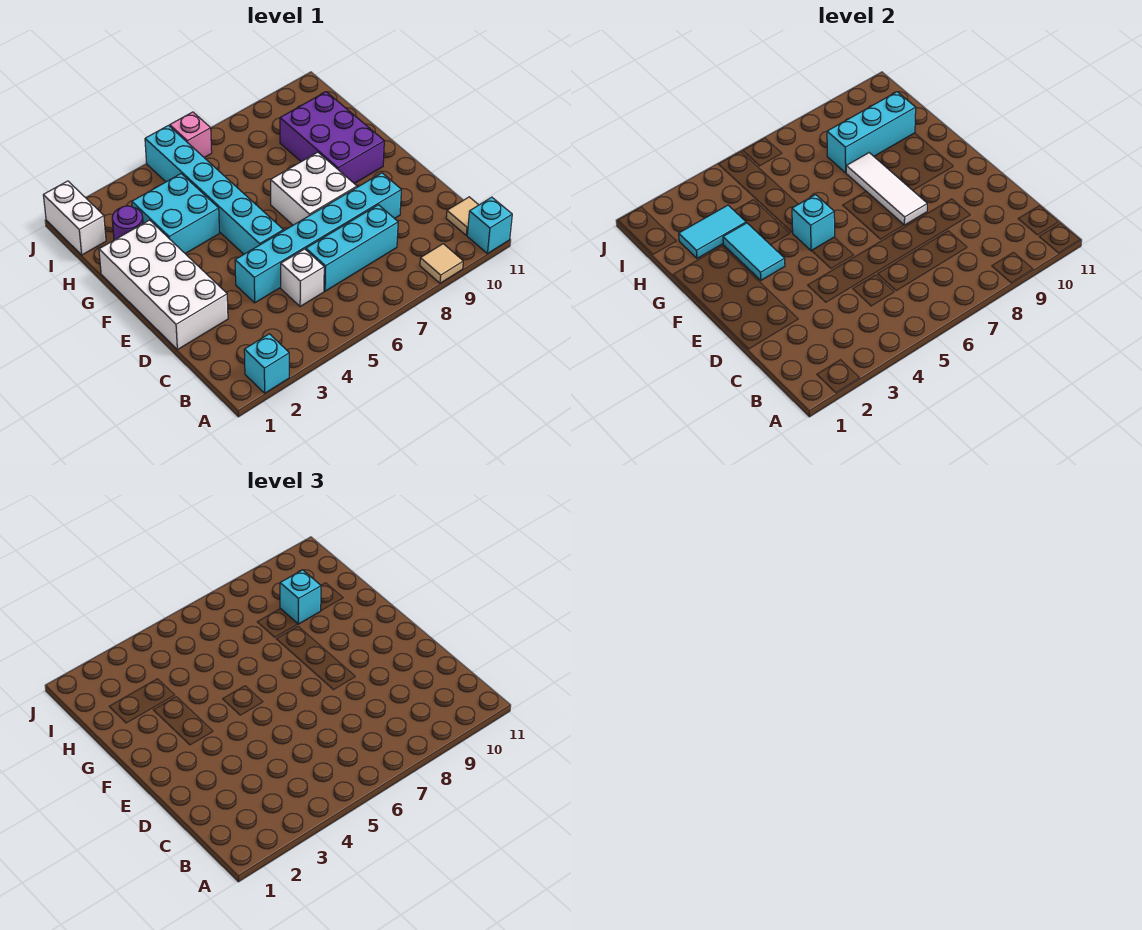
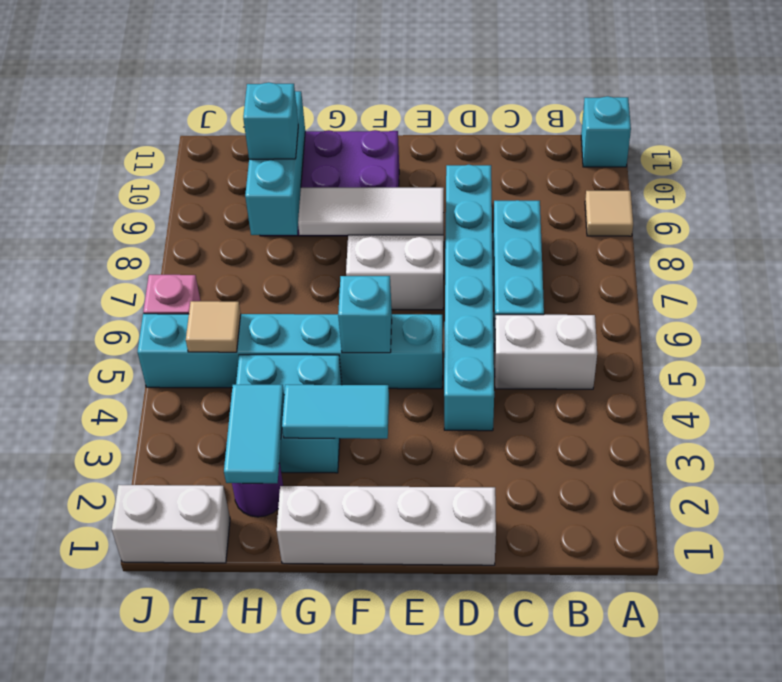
cyan brick A2 level 1 -> none
tan tile B11 level 1 -> tan tile I5 level 2
white brick C5 level 1 -> white brick B5:C5 level 1
white brick D1:G2 level 1 -> white brick D1:G1 level 1

